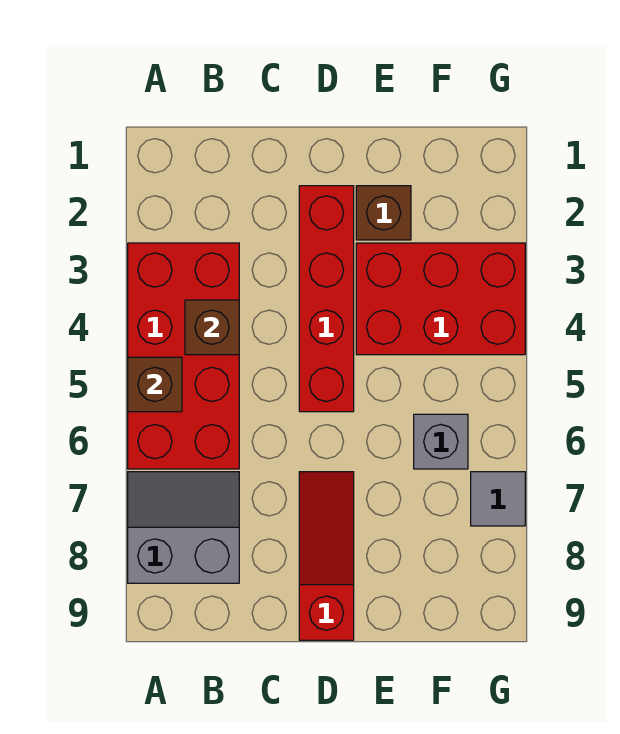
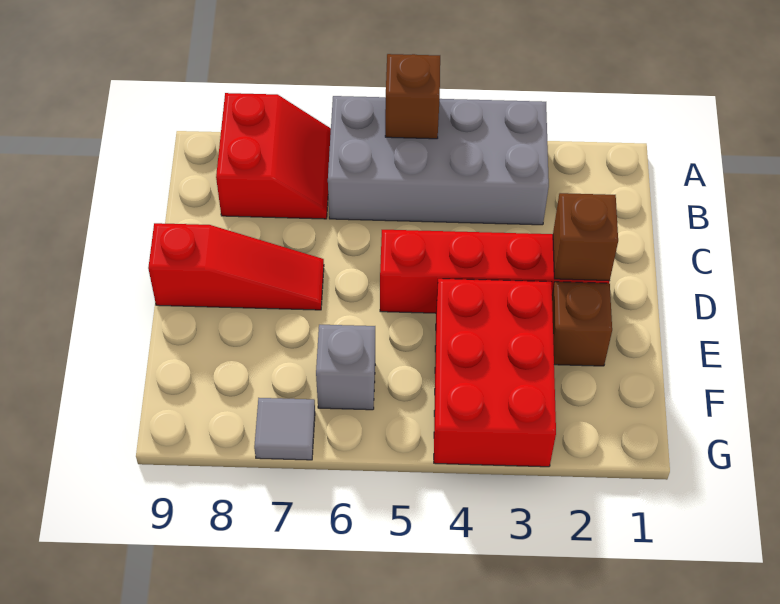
red brick A3:B6 level 1 -> grey brick A3:B6 level 1
grey slope A7:B8 level 1 top 8 -> red slope A7:B8 level 1 top 8
brown brick B4 level 2 -> brown brick D2 level 2

